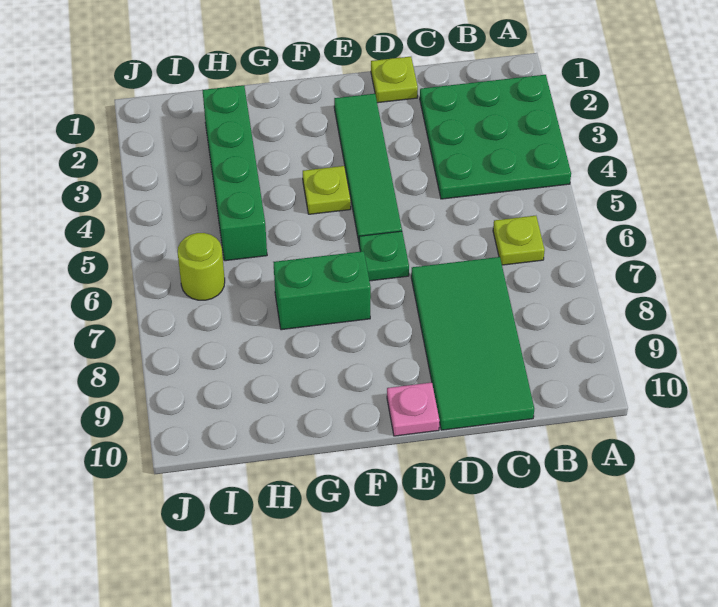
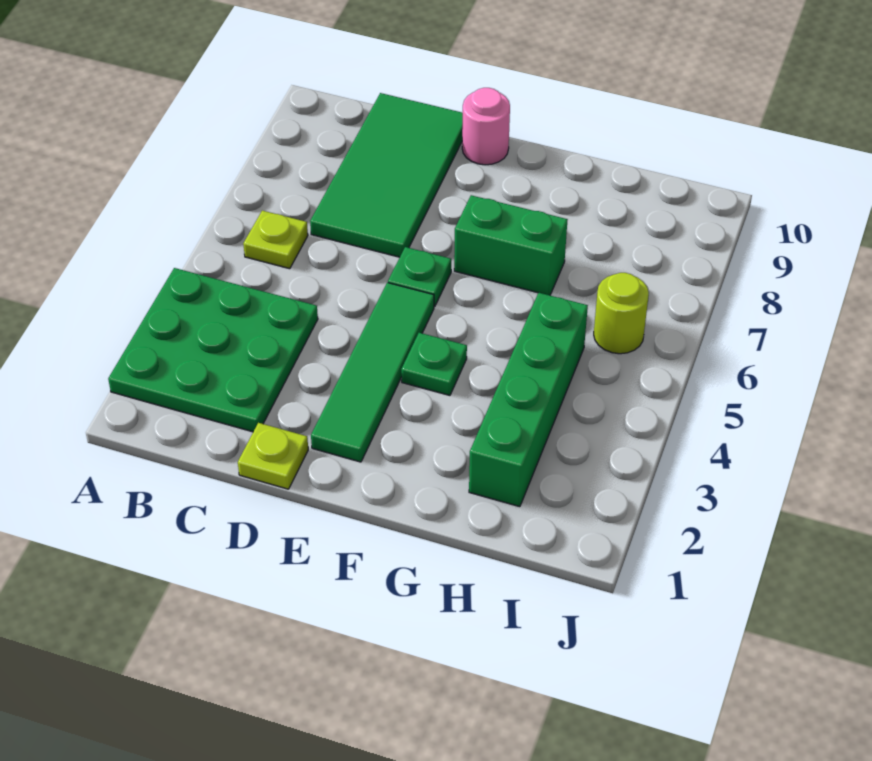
pink plate E10 level 1 -> pink round brick E10 level 1
lime plate F4 level 1 -> green plate F4 level 1

